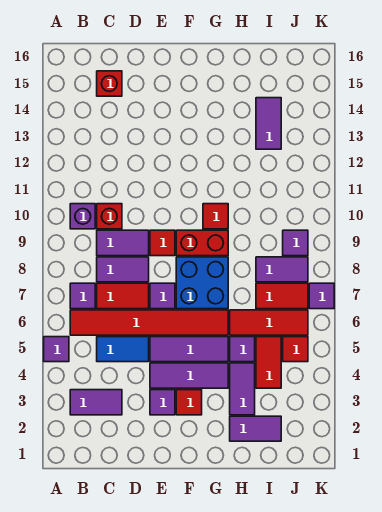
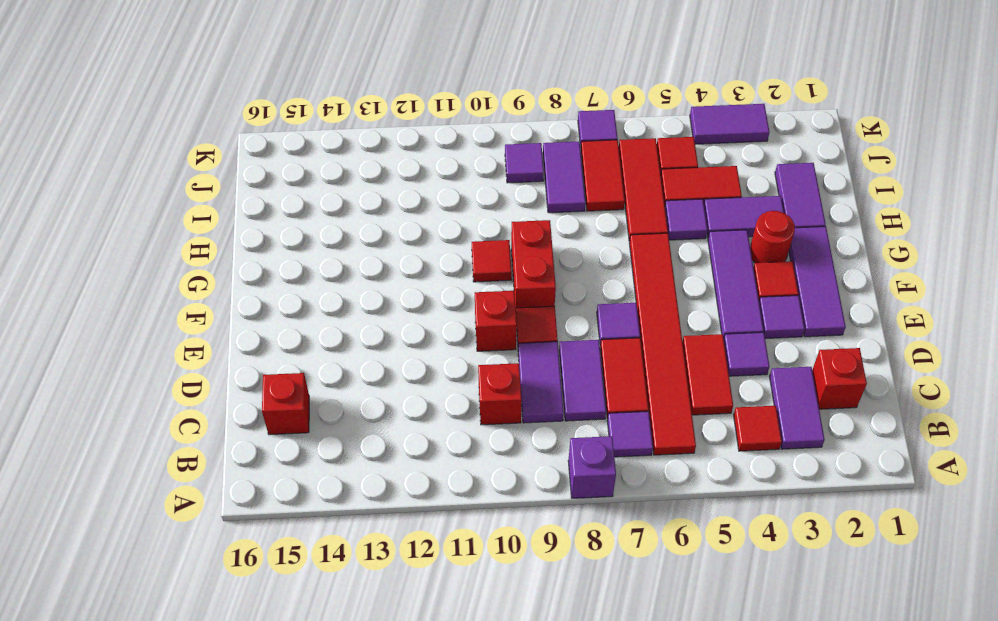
purple tile A5 level 1 -> purple tile D4 level 1
none -> red tile B4 level 1
purple brick B10 level 1 -> purple brick A8 level 1
none -> red brick C2 level 1
blue tile C5:D5 level 1 -> red tile C5:D5 level 1
purple tile E5:G5 level 1 -> purple tile E2:G2 level 1
none -> red brick E10 level 1
blue brick F7:G8 level 1 -> none
none -> red round brick G3 level 1
purple tile I13:I14 level 1 -> purple tile K3:K4 level 1

